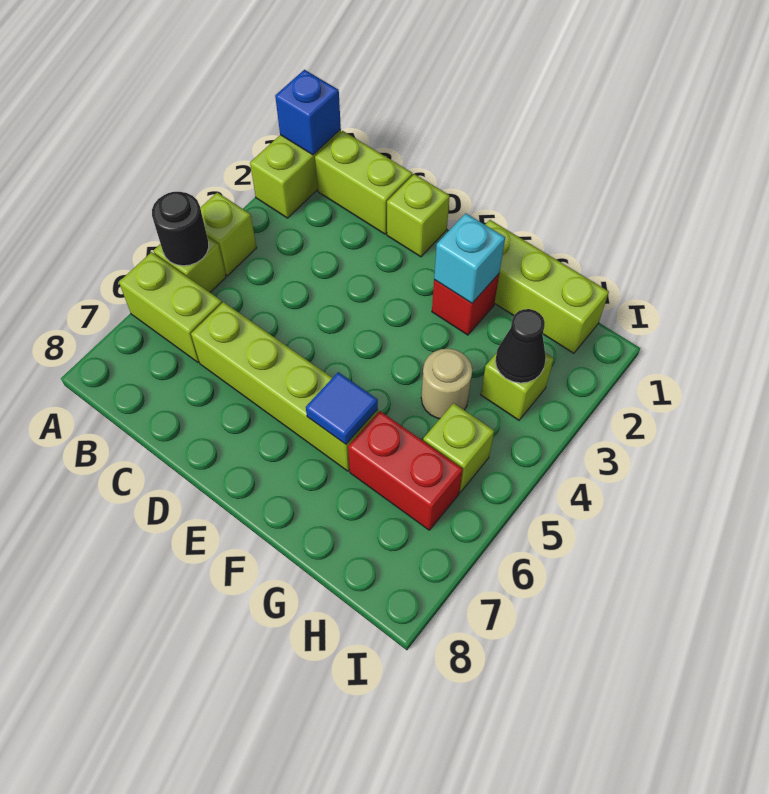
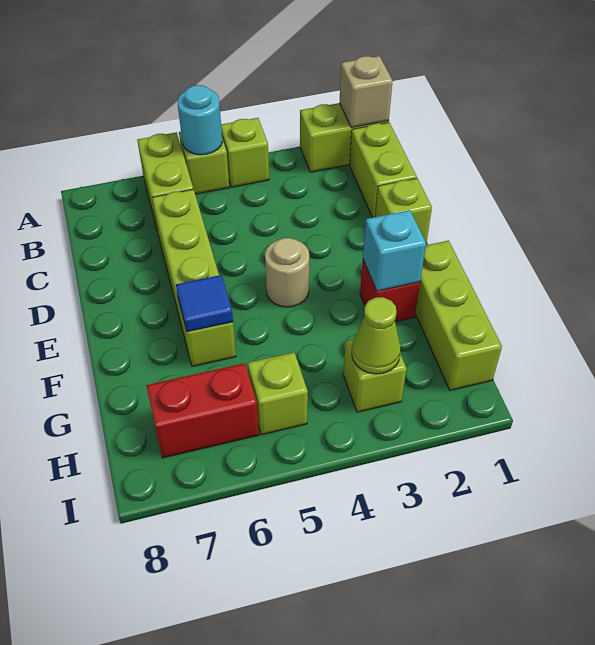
blue brick A1 level 2 -> tan brick A1 level 2
black round brick A5 level 2 -> cyan round brick A5 level 2
tan round brick G4 level 1 -> tan round brick E4 level 1
red brick G6:H6 level 1 -> red brick H6:H7 level 1
black cone H3 level 2 -> lime cone H3 level 2

